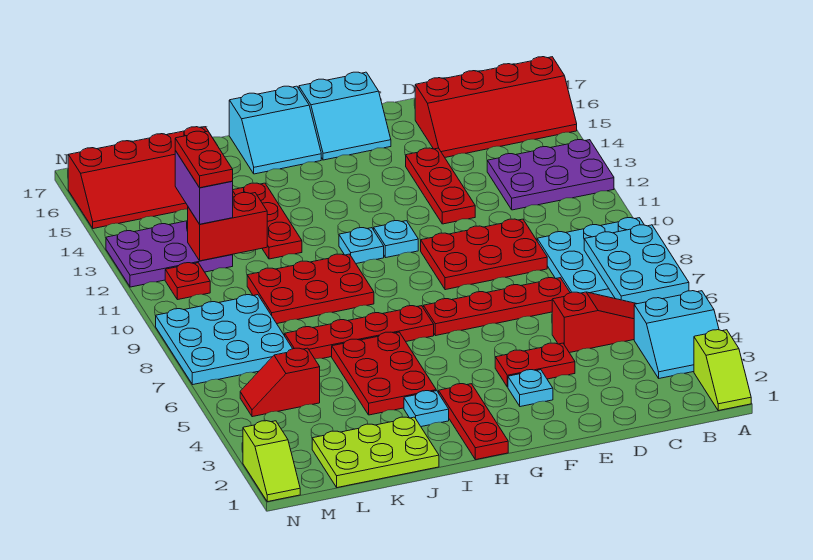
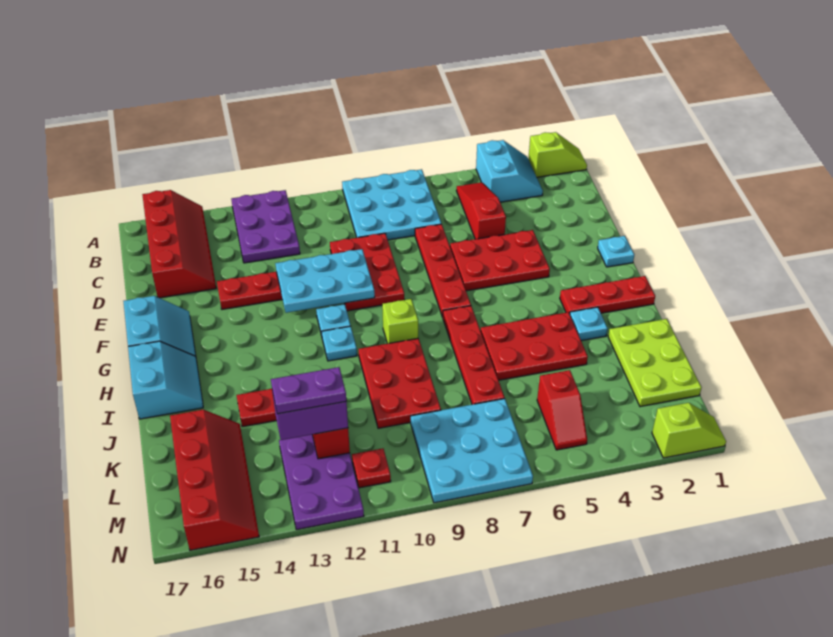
cyan plate A6:B8 level 2 -> cyan plate E10:F12 level 2
red plate E4:F4 level 1 -> red plate E4:F6 level 1
cyan plate F3 level 1 -> cyan plate F1 level 1
none -> lime brick H9 level 1
red plate L12:L13 level 4 -> purple plate L12:L13 level 4

